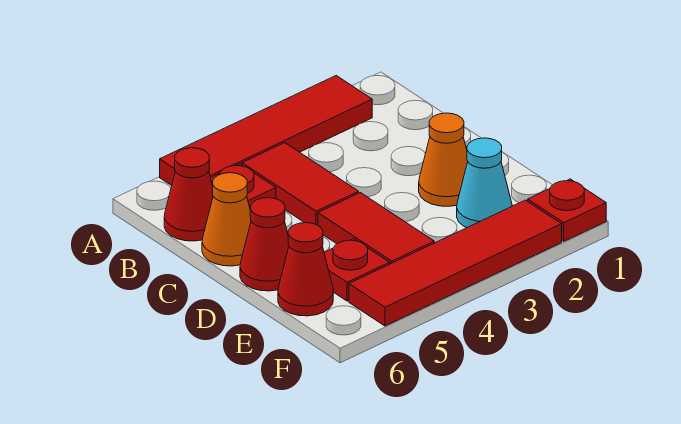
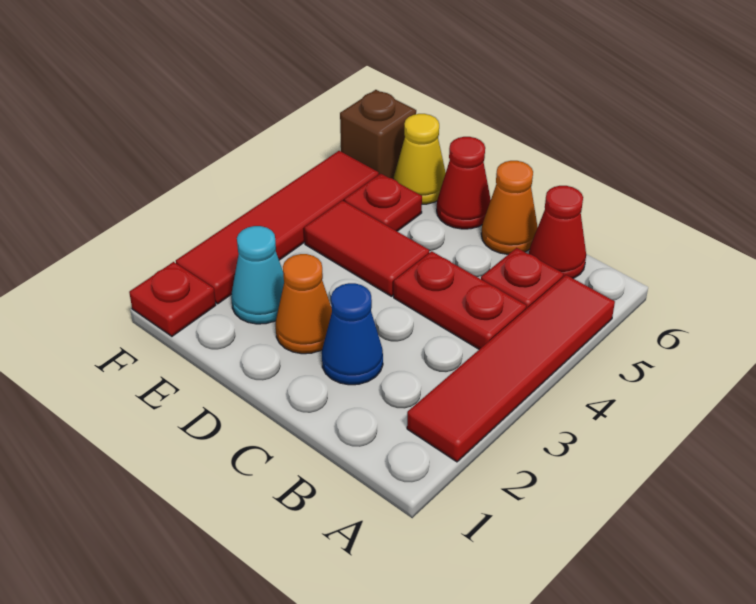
red tile B4:C4 level 1 -> red plate B4:C4 level 1
none -> blue cone C2 level 1
red cone E6 level 1 -> yellow cone E6 level 1
none -> brown brick F6 level 1

